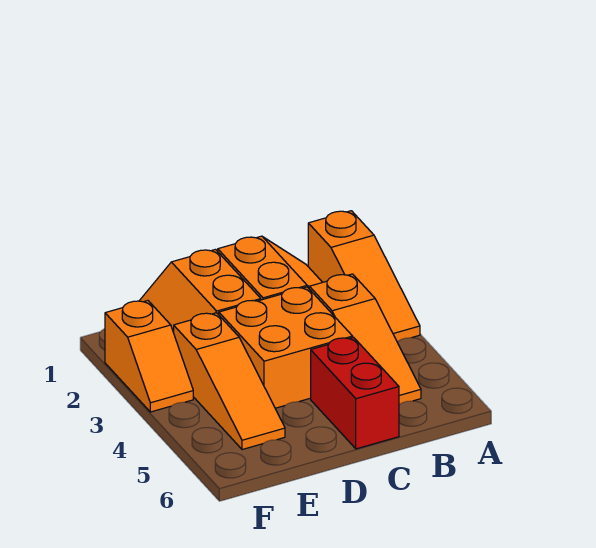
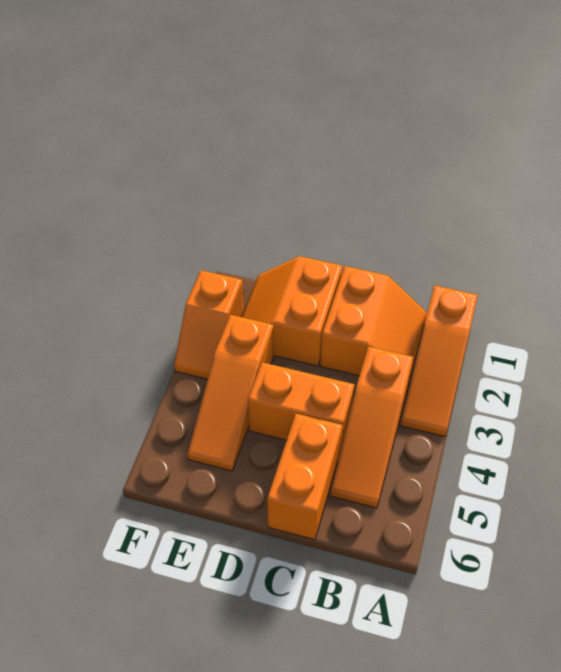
orange brick C3:D4 level 1 -> orange brick C4:D4 level 1
red brick C5:C6 level 1 -> orange brick C5:C6 level 1

